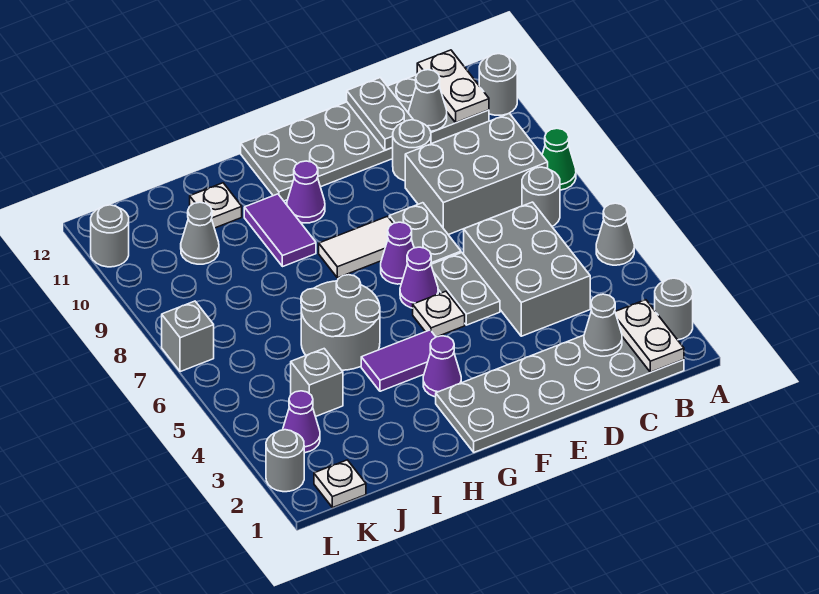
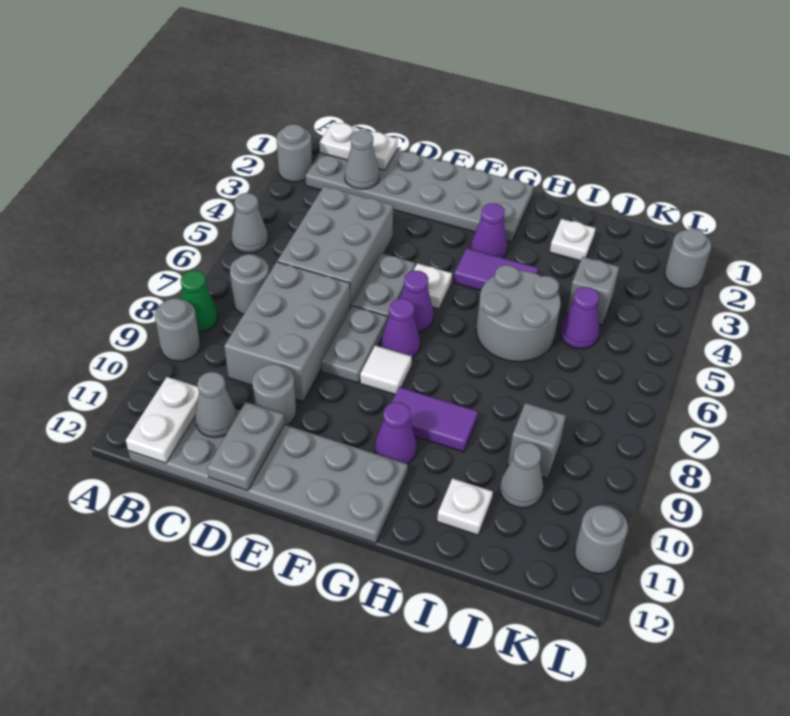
grey round brick A11 level 1 -> grey round brick A9 level 1
white plate B1:B2 level 2 -> white plate B1:C1 level 2
grey brick B8:D9 level 1 -> grey brick C7:D9 level 1
white tile F8:G8 level 1 -> white tile F8 level 1
purple tile H9:H10 level 1 -> purple tile G9:H9 level 1
white plate K1 level 1 -> white plate I2 level 1
purple cone K3 level 1 -> purple cone J5 level 1
grey brick L7 level 1 -> grey brick J9 level 1

